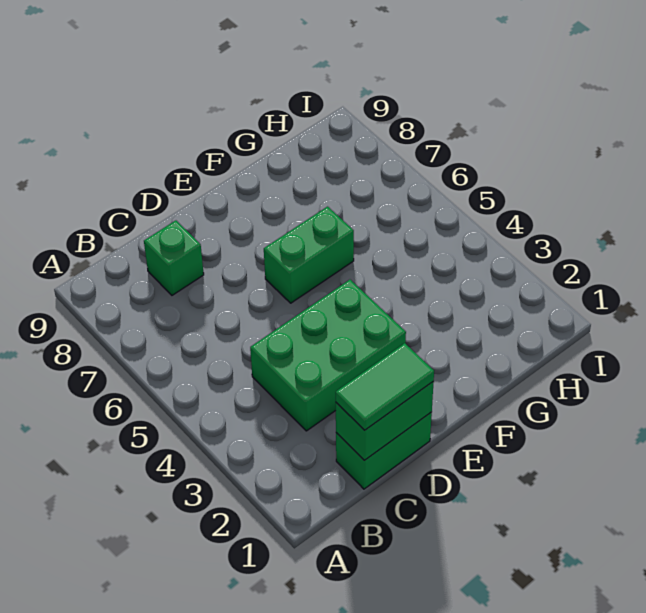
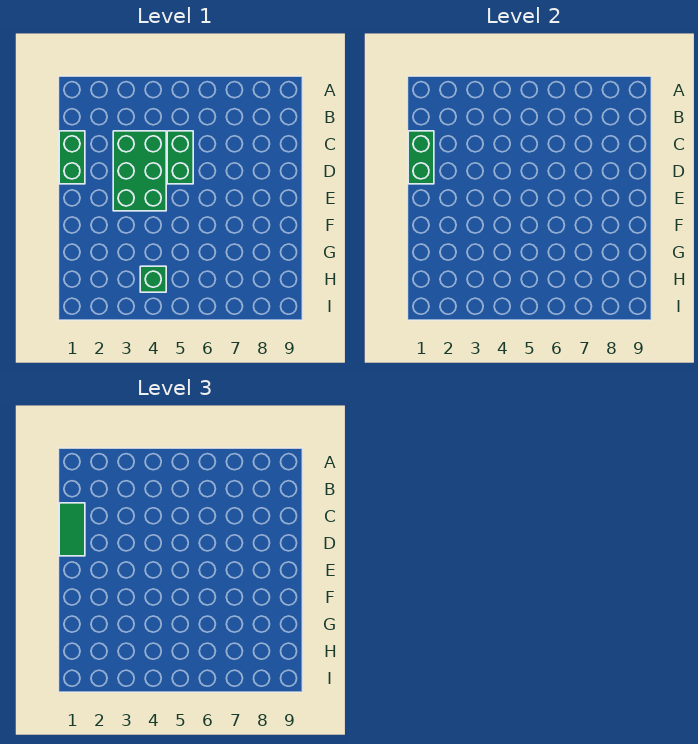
green brick C8 level 1 -> green brick H4 level 1
green brick E6:F6 level 1 -> green brick C5:D5 level 1

